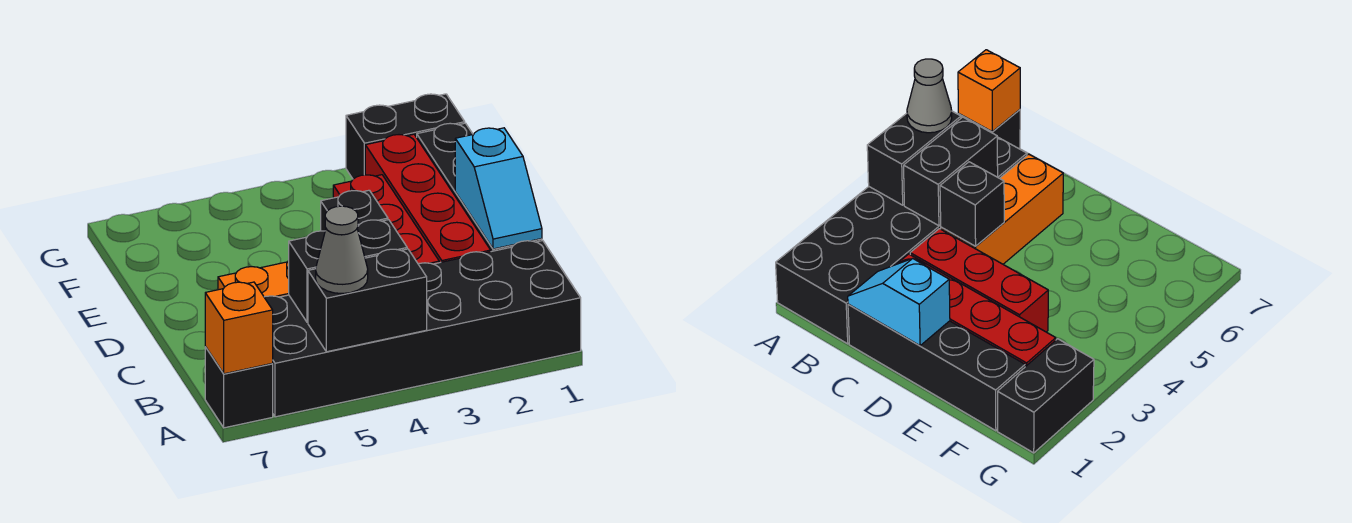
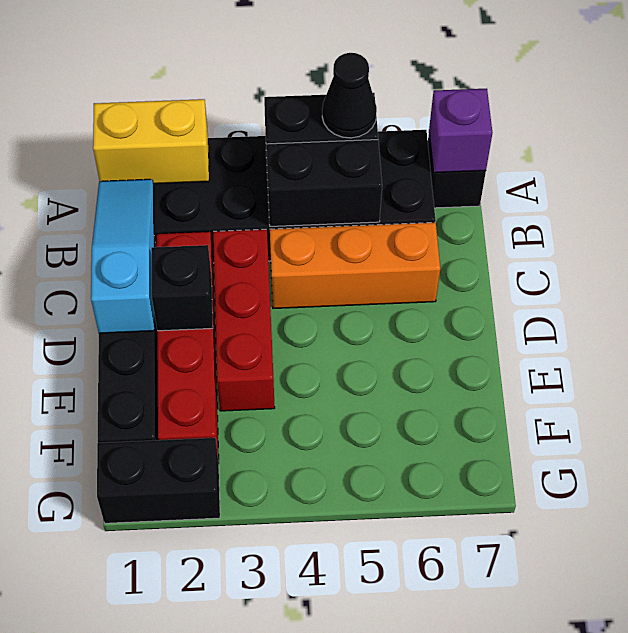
none -> yellow brick A1:A2 level 2
grey cone A5 level 3 -> black cone A5 level 3
orange brick A7 level 2 -> purple brick A7 level 2
cyan slope C1:D1 level 2 top D -> cyan slope B1:D1 level 2 top D
black brick C4 level 2 -> black brick D2 level 2

